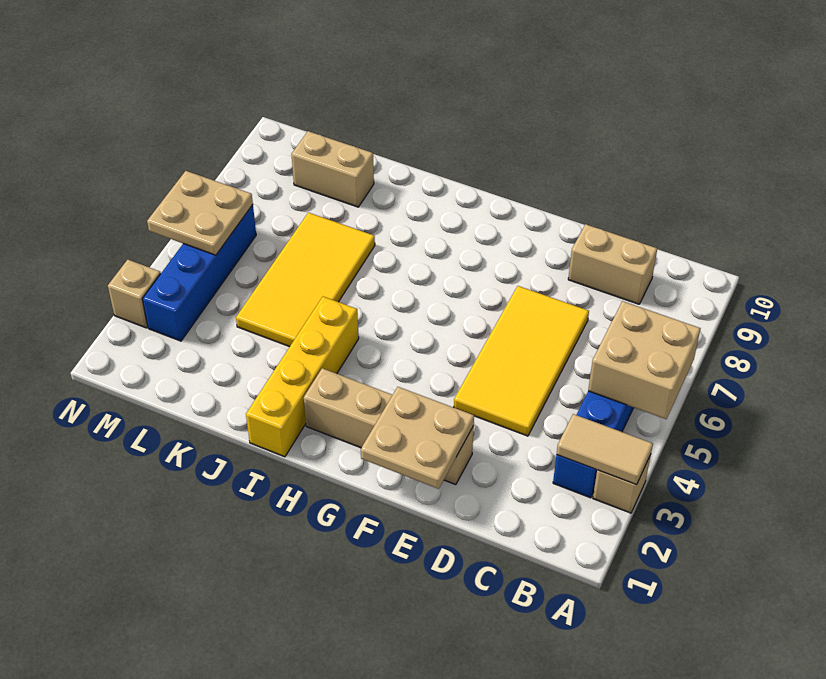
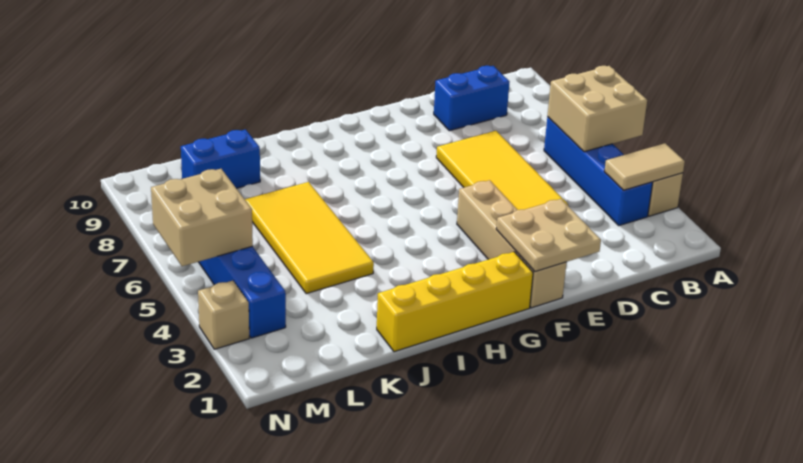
tan brick C9:D9 level 1 -> blue brick C9:D9 level 1
tan brick E2:H2 level 1 -> tan brick F1:F4 level 1
yellow brick I1:I4 level 1 -> yellow brick G1:J1 level 1
tan brick K9:L9 level 1 -> blue brick K9:L9 level 1
tan plate M5:N6 level 2 -> tan brick M5:N6 level 2

